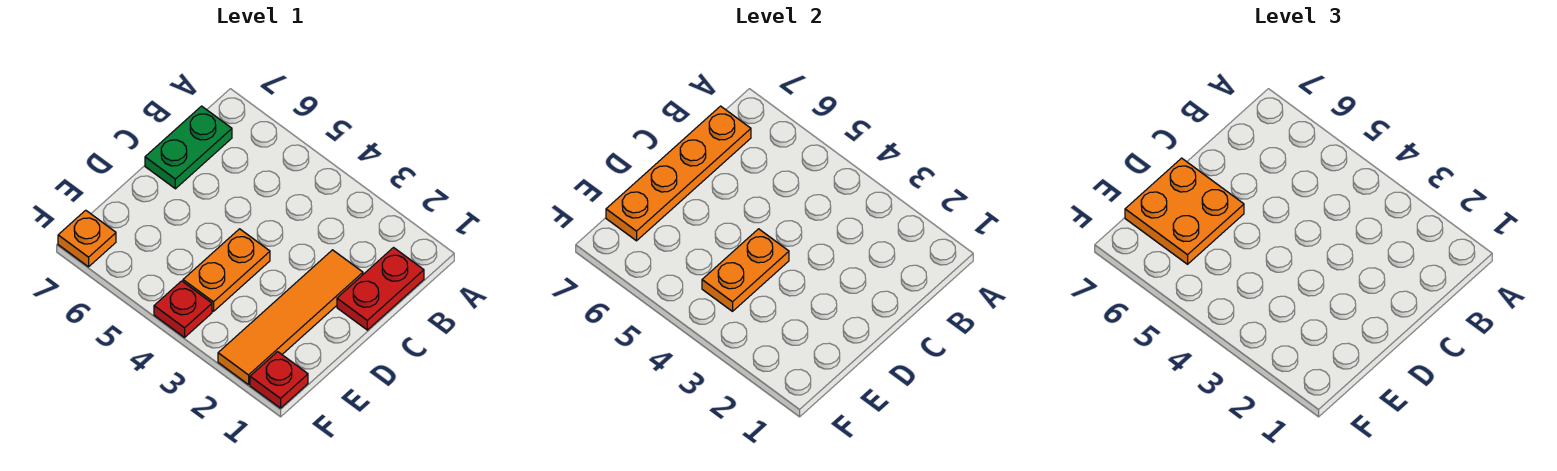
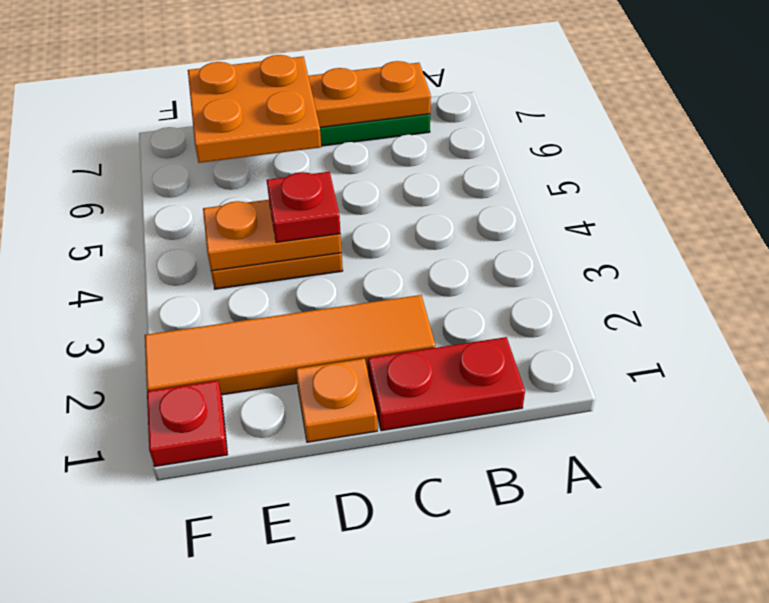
red plate F4 level 1 -> red plate D4 level 3
orange plate F7 level 1 -> orange plate D1 level 1

